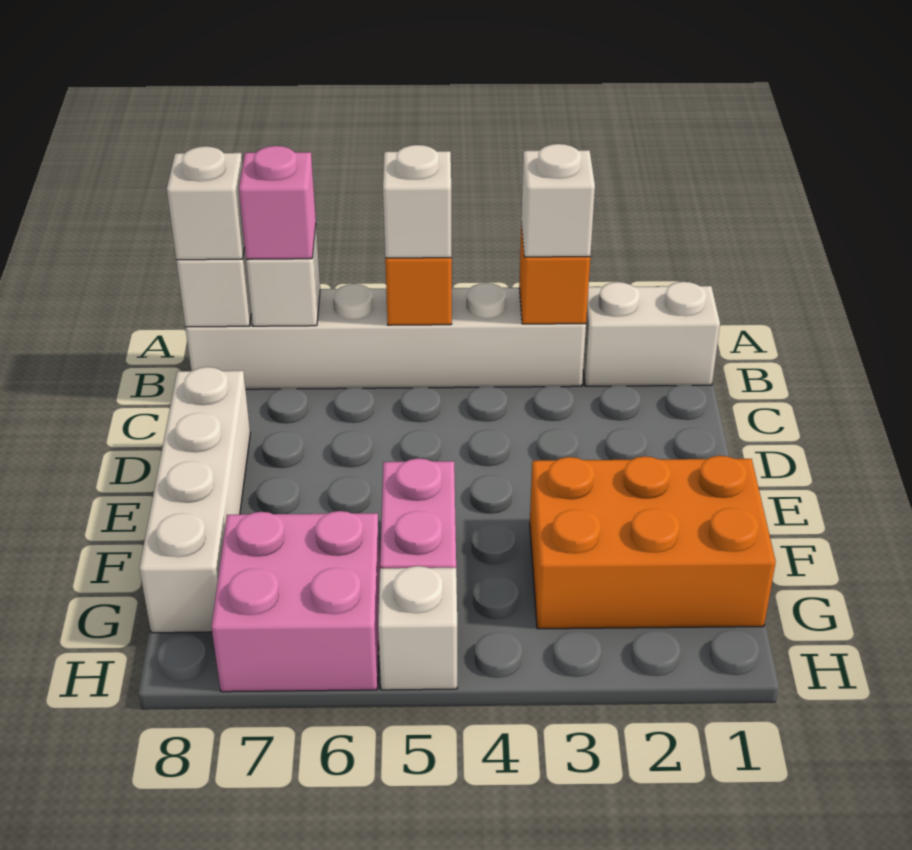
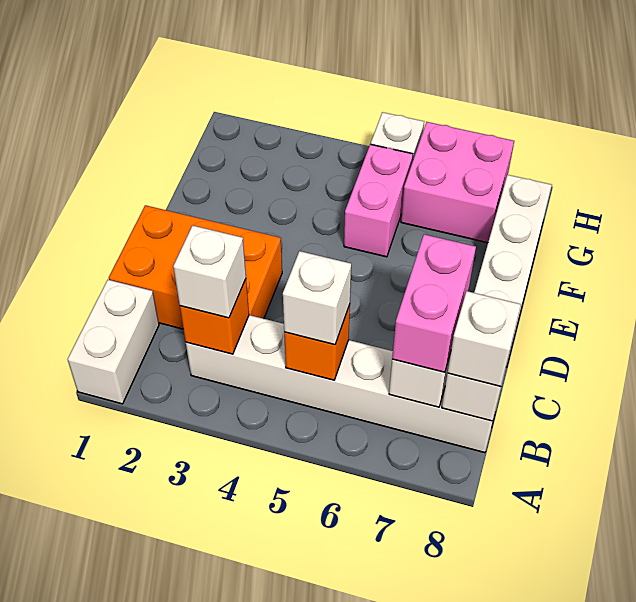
white brick B1:B2 level 1 -> white brick A1:B1 level 1
pink brick B7 level 3 -> pink brick B7:C7 level 3
orange brick F1:G3 level 1 -> orange brick C1:D3 level 1

